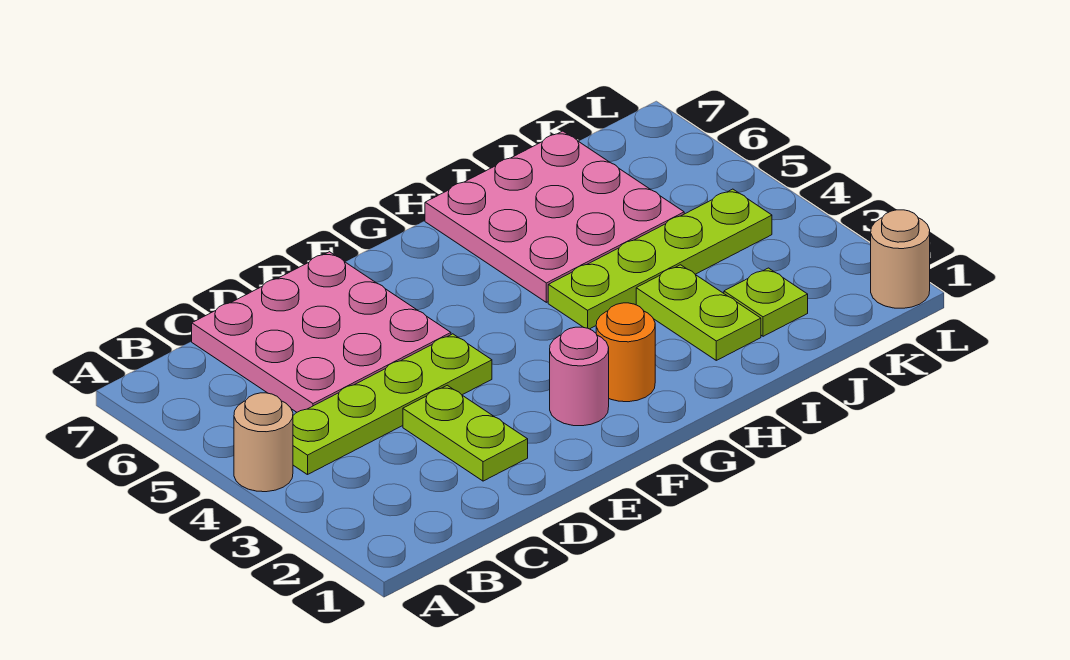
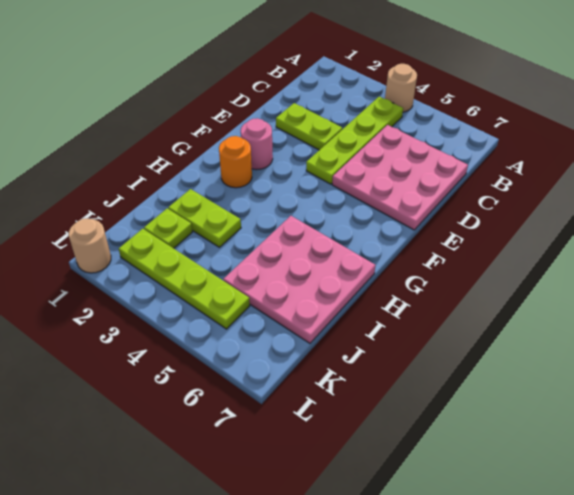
lime plate H4:K4 level 1 -> lime plate K2:K5 level 1

